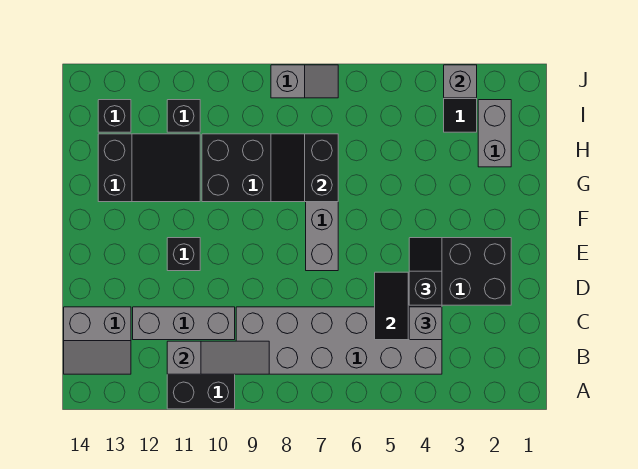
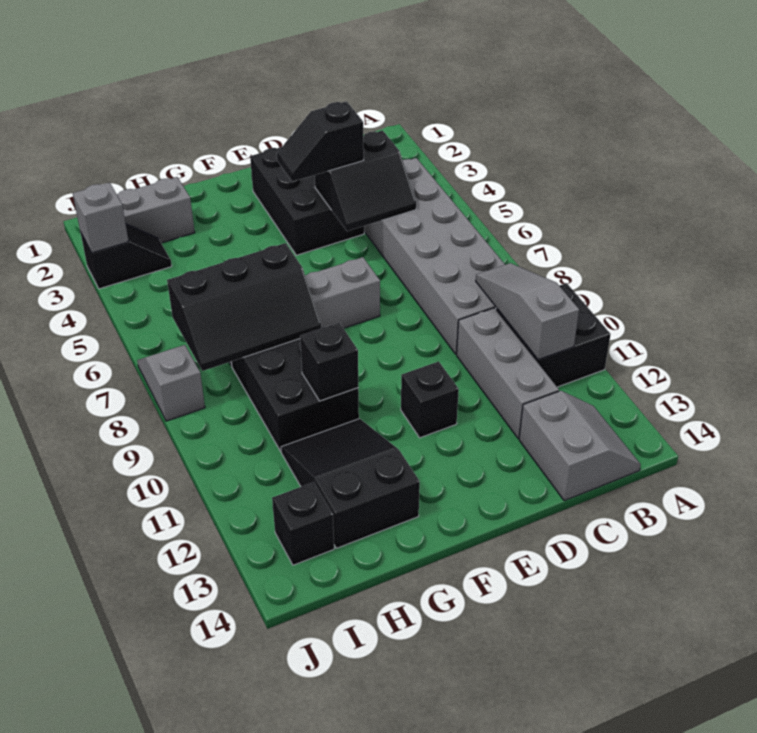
grey brick C4 level 3 -> none
black slope G7:H8 level 2 top 7 -> black slope G7:I8 level 2 top 7
black brick I11 level 1 -> black brick G10 level 2

